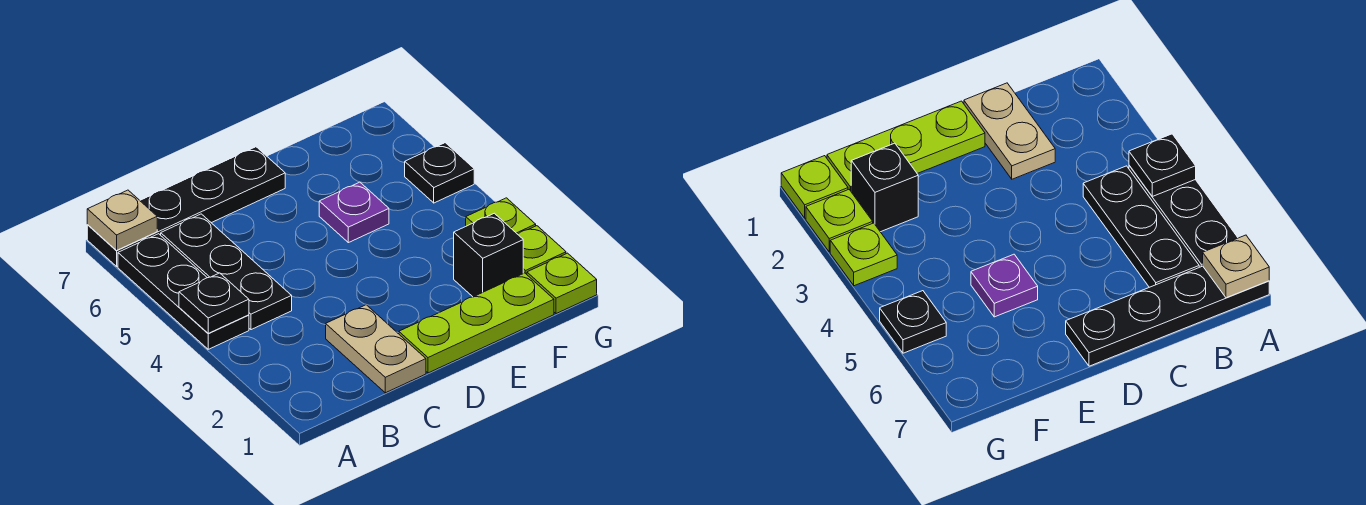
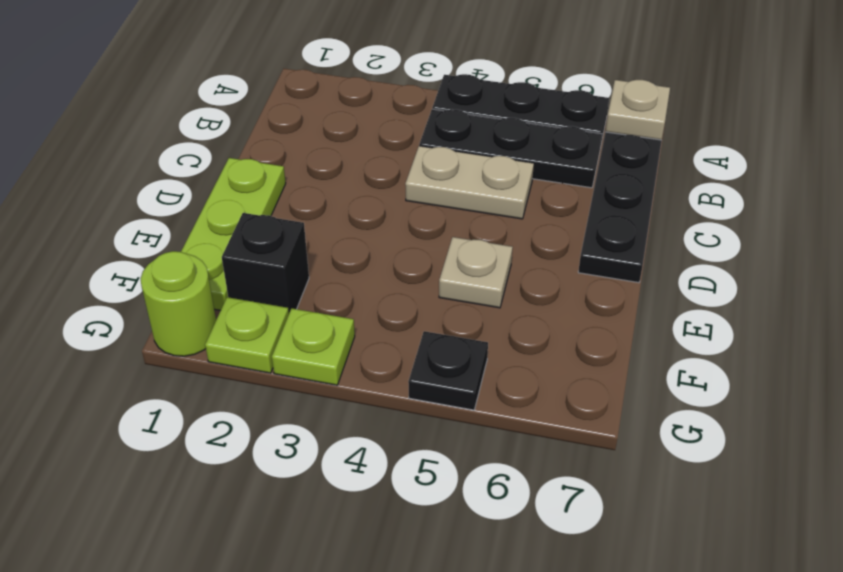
black plate A4 level 2 -> none
tan plate C1:C2 level 1 -> tan plate C4:C5 level 1
purple plate E5 level 1 -> tan plate E5 level 1
lime plate G1 level 1 -> lime round brick G1 level 1

